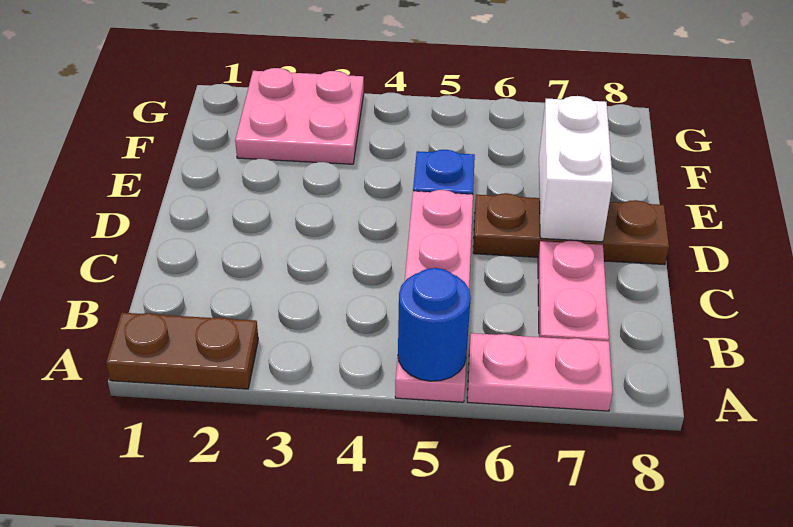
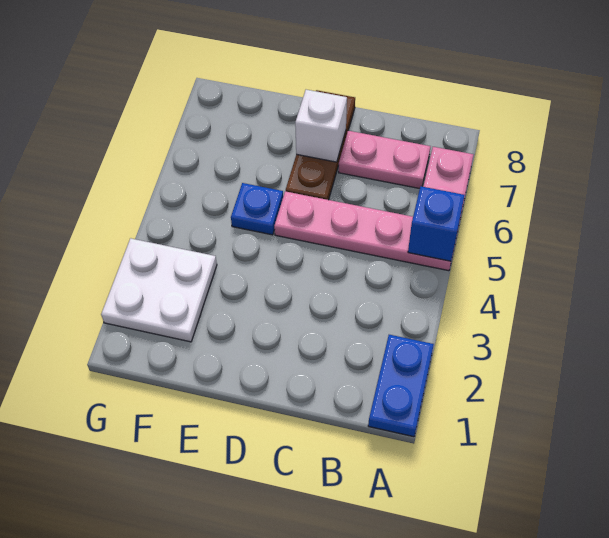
brown plate A1:A2 level 1 -> blue plate A1:A2 level 1
blue round brick A5 level 2 -> blue brick A5 level 2
white brick D7:E7 level 2 -> white brick D7 level 2
pink plate F2:G3 level 1 -> white plate F2:G3 level 1

